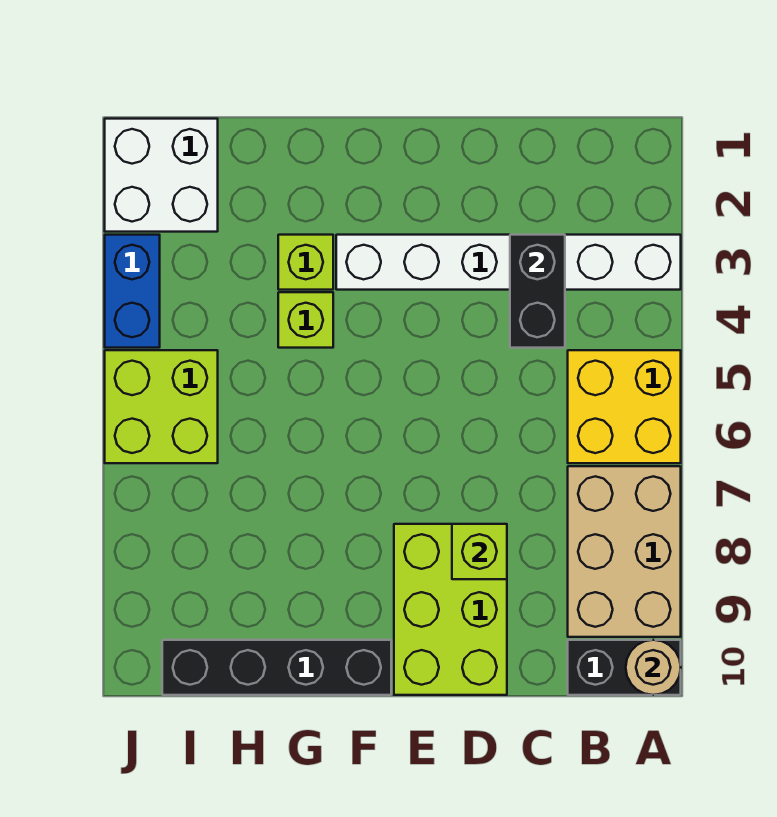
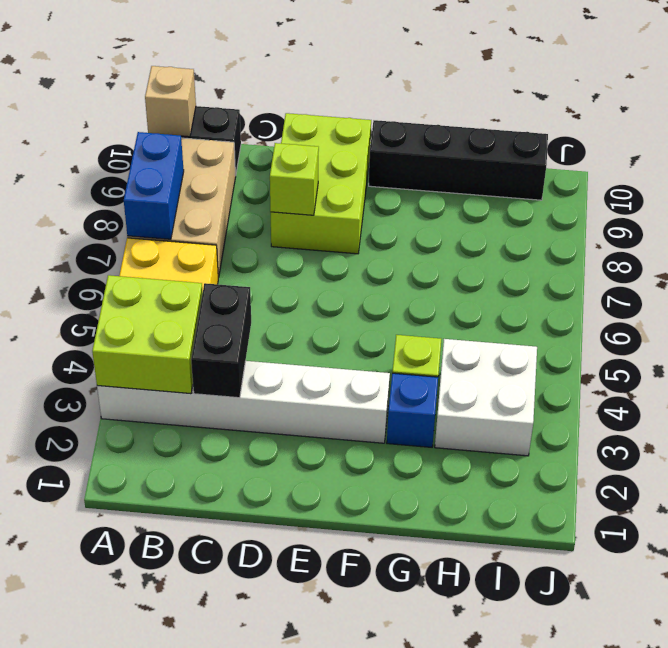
tan round brick A10 level 2 -> tan brick A10 level 2
lime brick G3 level 1 -> blue brick G3 level 1
white brick I1:J2 level 1 -> white brick H3:I4 level 1
lime brick I5:J6 level 1 -> lime brick A3:B4 level 2
blue brick J3:J4 level 1 -> blue brick A7:A8 level 2

